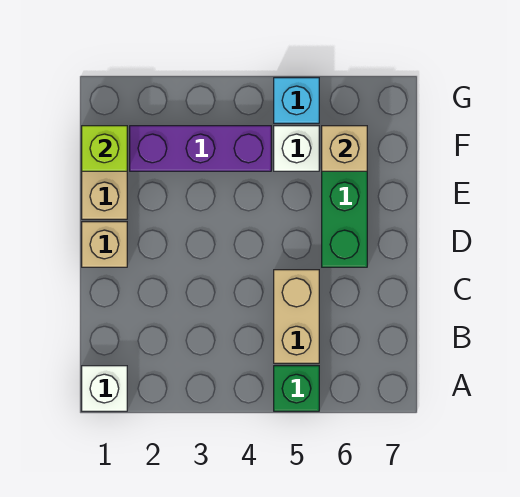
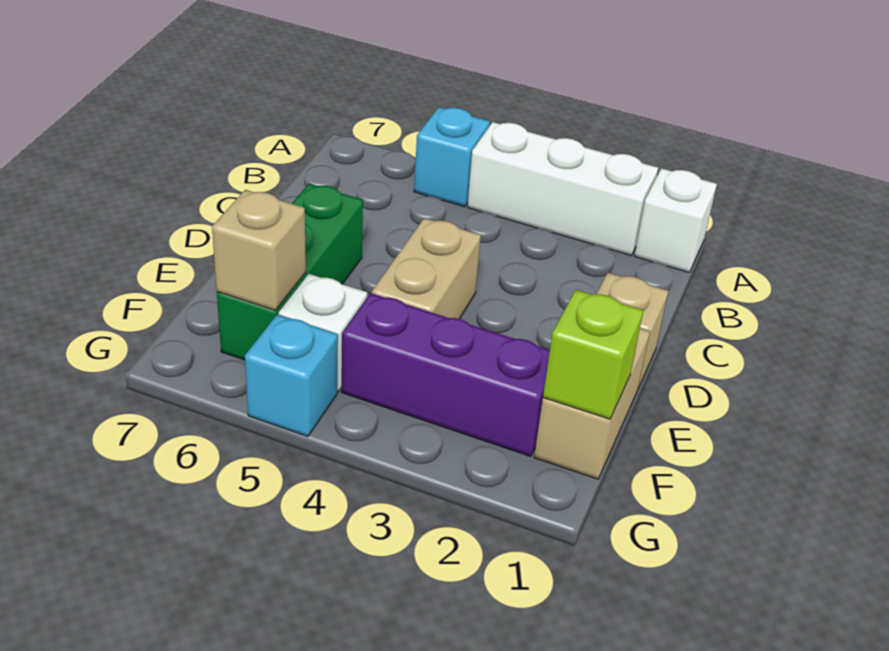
none -> white brick A2:A4 level 1
green brick A5 level 1 -> cyan brick A5 level 1
tan brick B5:C5 level 1 -> tan brick D4:E4 level 1

